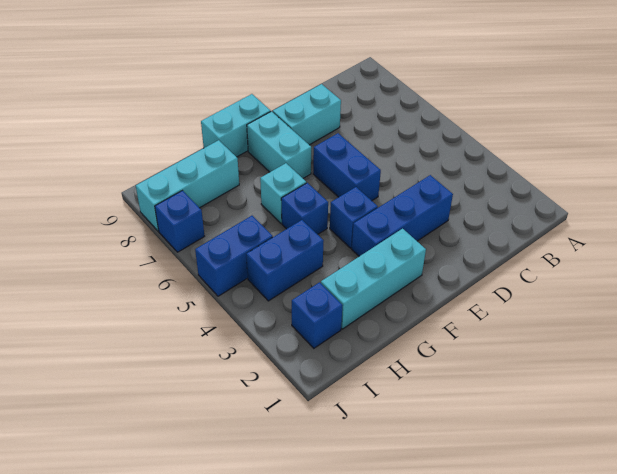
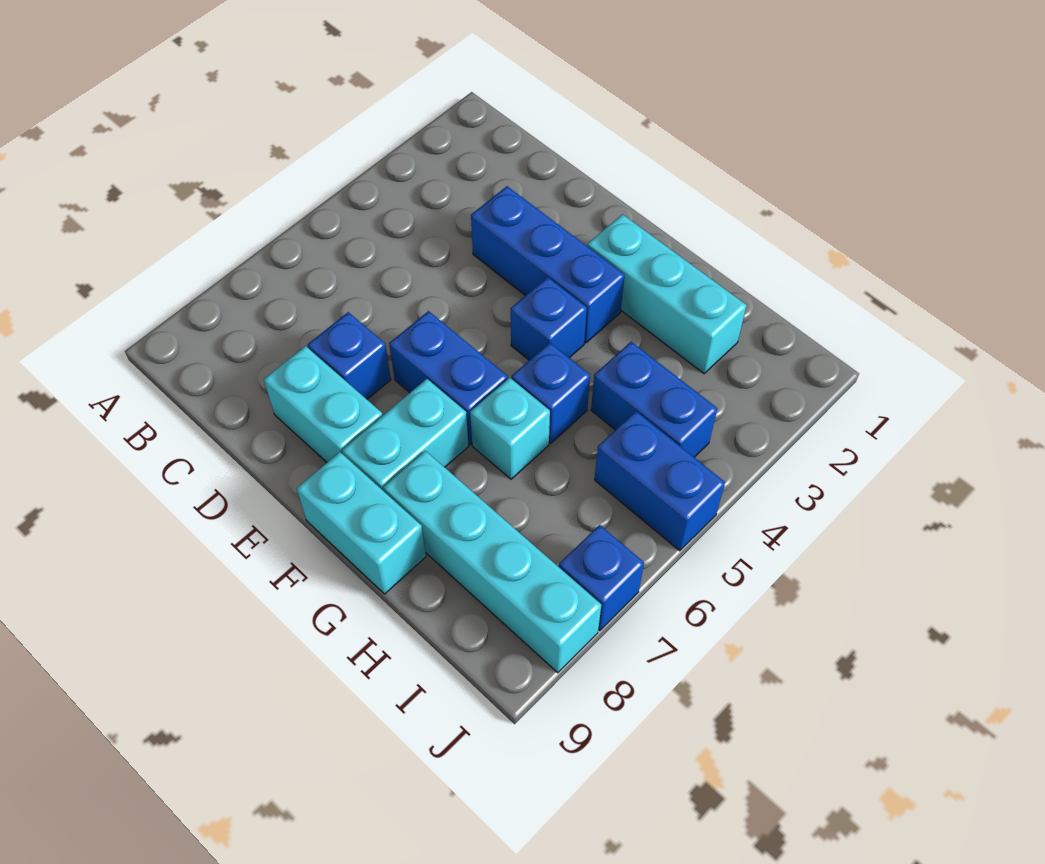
blue brick E5:E6 level 1 -> blue brick E6:F6 level 1
cyan brick H8:J8 level 1 -> cyan brick G8:J8 level 1
blue brick I2 level 1 -> blue brick D7 level 1

